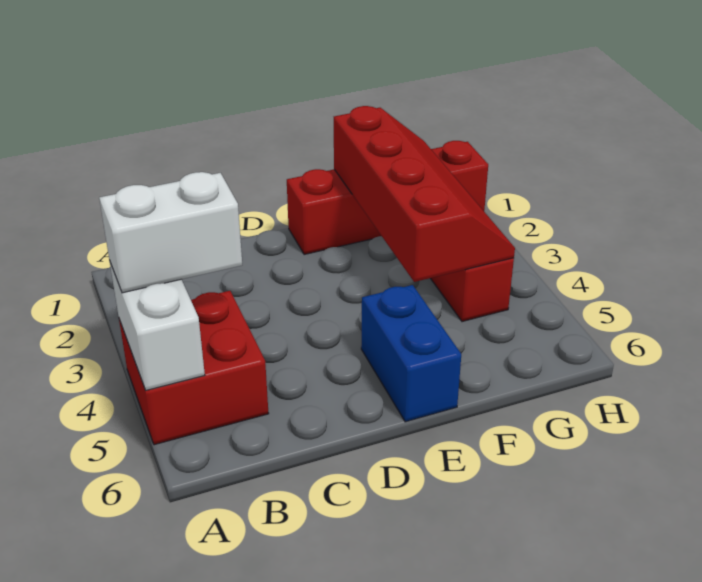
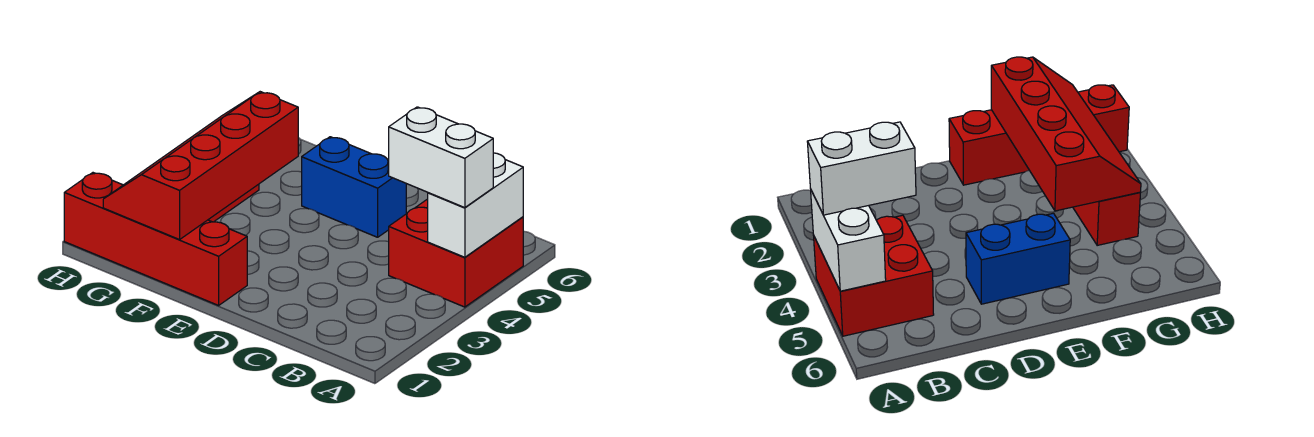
blue brick E5:E6 level 1 -> blue brick D5:E5 level 1

